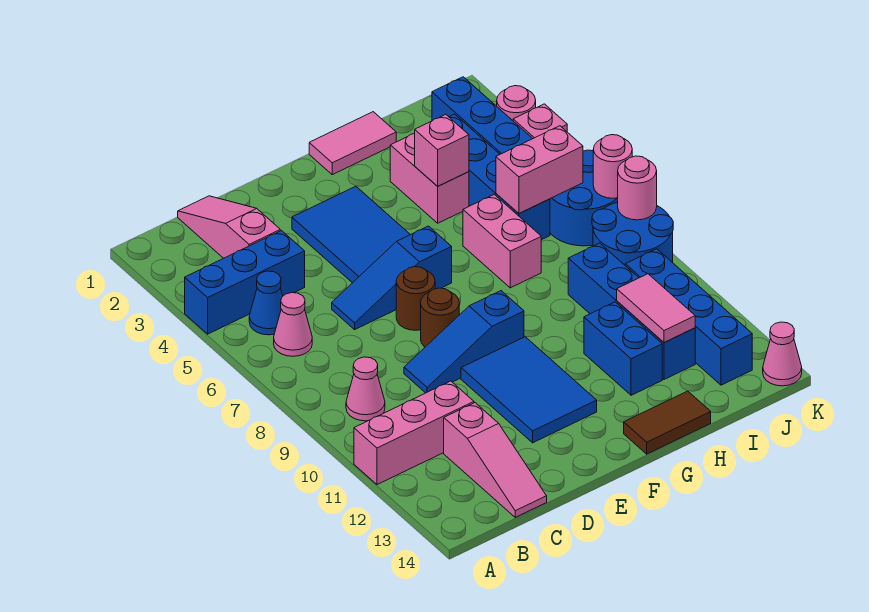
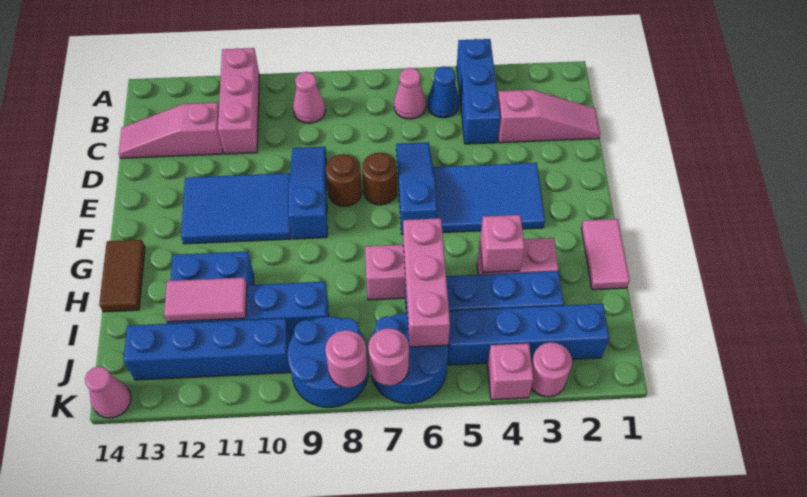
pink brick I6:J6 level 2 -> pink brick H6:J6 level 2

